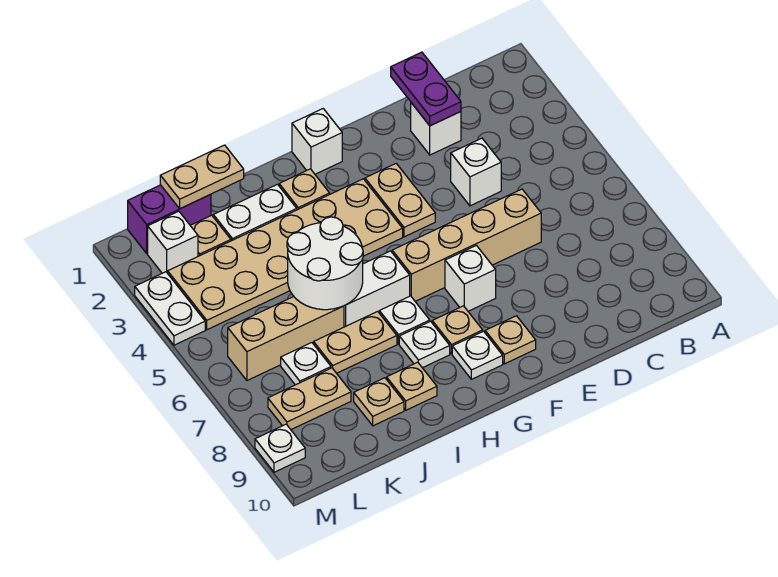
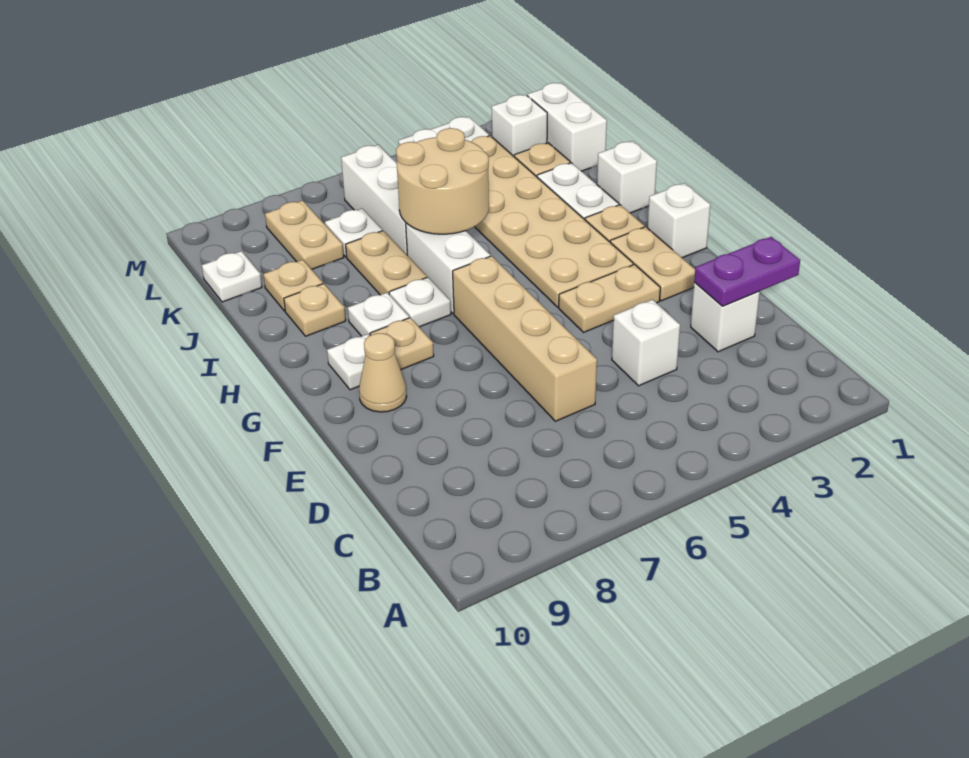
white brick F7 level 1 -> white brick I1 level 1
tan plate F9 level 1 -> tan cone F9 level 1
white round brick I5:J6 level 2 -> tan round brick I5:J6 level 2
tan plate J1:K1 level 2 -> tan plate F2:G2 level 1
tan brick J6:L6 level 1 -> white brick J6:L6 level 1
purple brick K1:L1 level 1 -> white brick K1:L1 level 1
white plate M9 level 1 -> white plate K10 level 1

